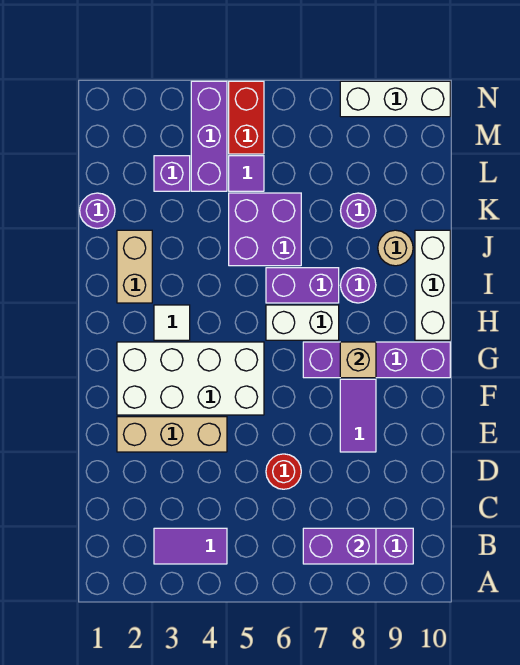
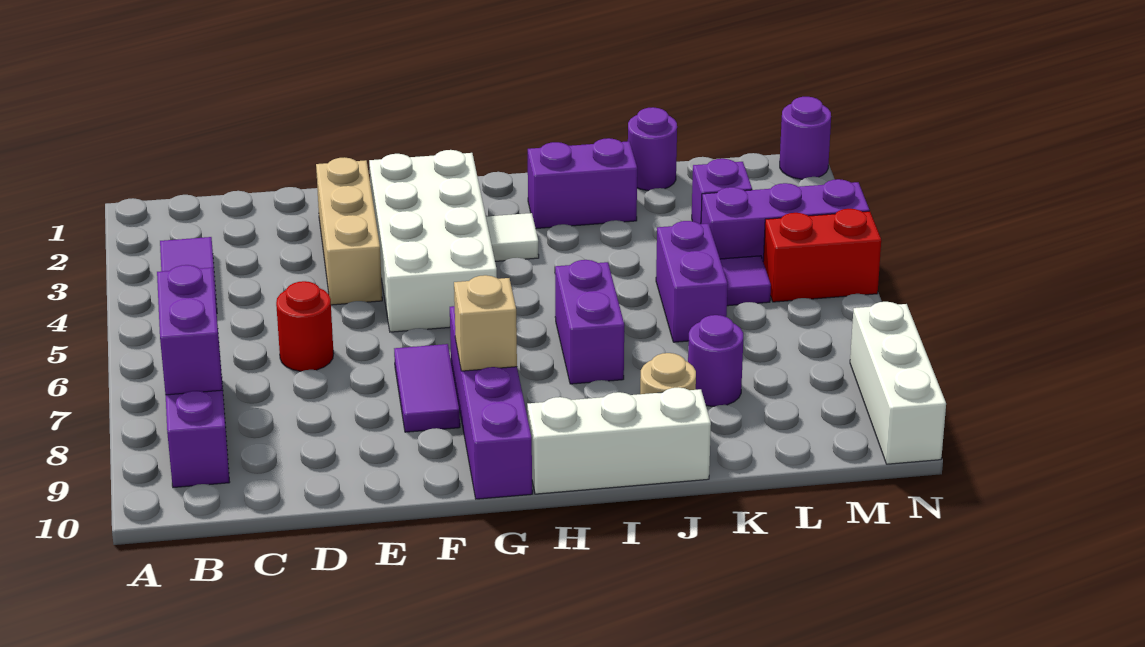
purple tile E8:F8 level 1 -> purple tile F7:F8 level 1
white brick H6:H7 level 1 -> none
tan brick I2:J2 level 1 -> purple brick I2:J2 level 1
purple round brick I8 level 1 -> purple round brick N1 level 1
purple brick J5:K6 level 1 -> purple brick K5:K6 level 1

